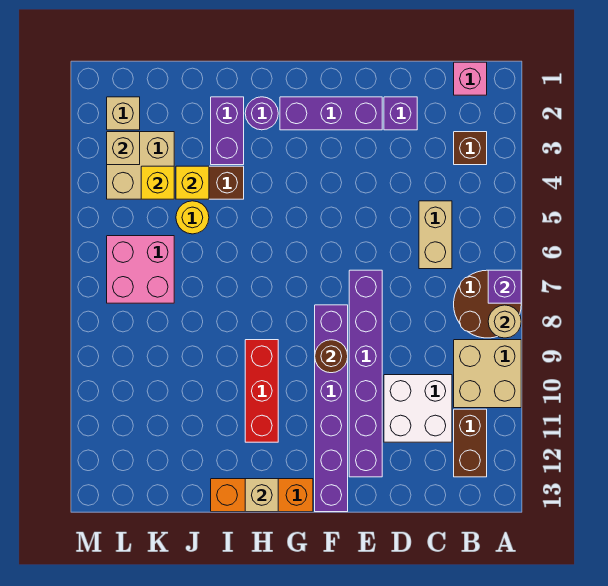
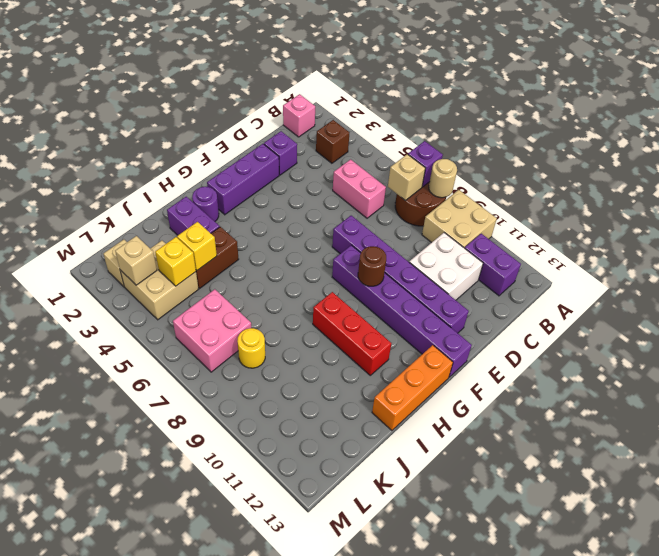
brown brick B11:B12 level 1 -> purple brick B11:B12 level 1
tan brick C5:C6 level 1 -> pink brick C5:C6 level 1
tan brick H13 level 2 -> tan brick B7 level 2
yellow round brick J5 level 1 -> yellow round brick K8 level 1

